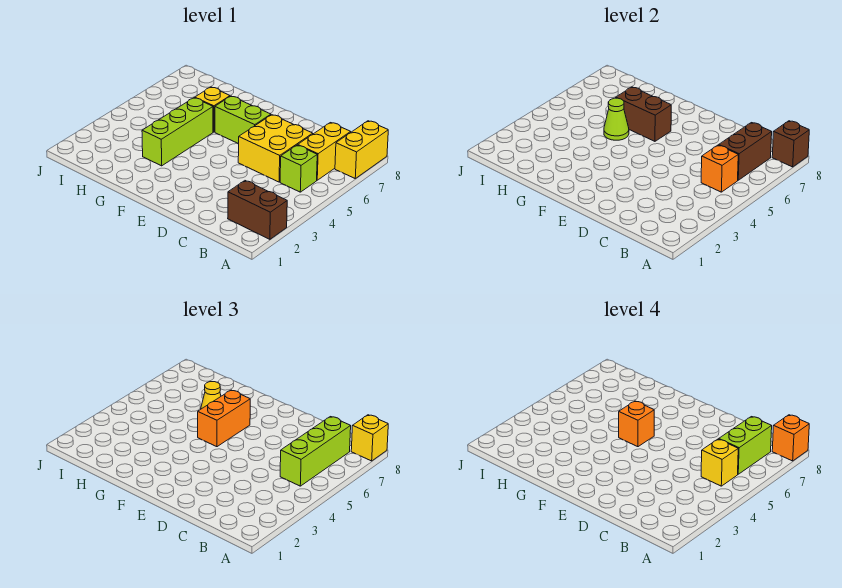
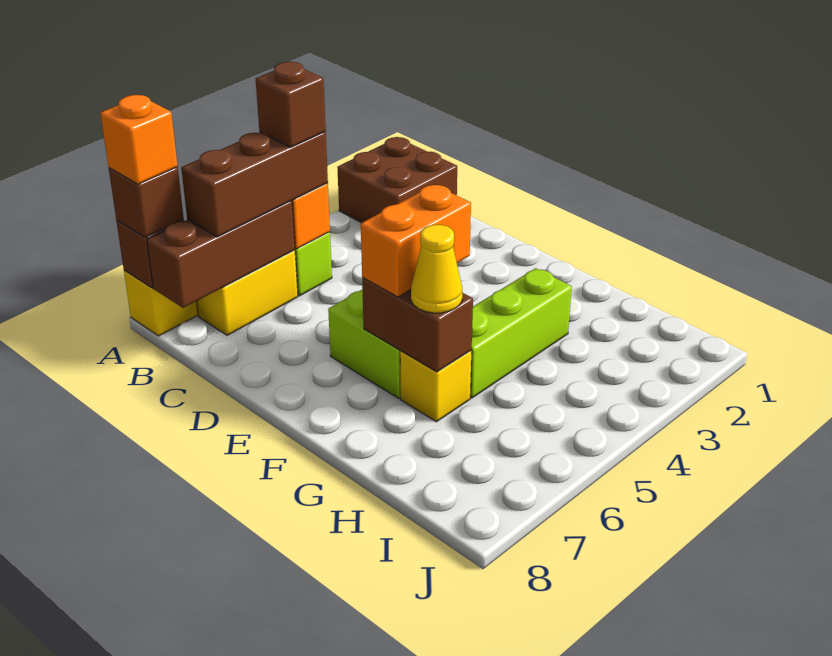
brown brick A2:B2 level 1 -> brown brick A1:B2 level 1
yellow brick A8 level 3 -> brown brick A8 level 3
lime brick B5:B7 level 3 -> brown brick B5:B7 level 3
yellow brick B5 level 4 -> brown brick B5 level 4
brown brick B6:B7 level 2 -> brown brick B6:B8 level 2
lime brick B6:B7 level 4 -> none
yellow brick C5:D6 level 1 -> none
orange brick F5 level 4 -> none
lime cone G5 level 2 -> none

